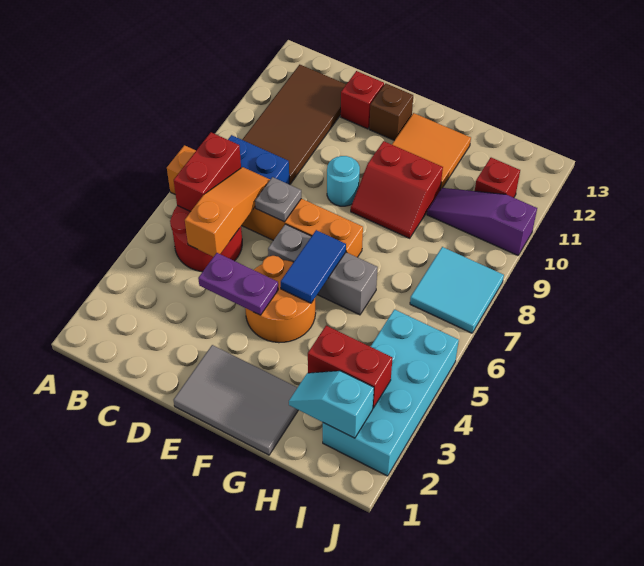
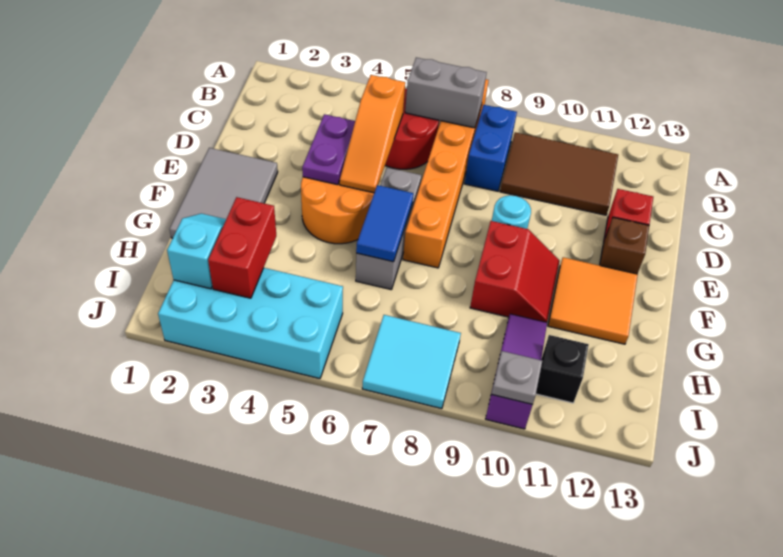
red brick B6:B7 level 2 -> grey brick B6:B7 level 2
brown tile B9:C12 level 1 -> brown tile B9:C11 level 1
orange slope C5:C7 level 2 top 5 -> orange slope C5:E5 level 2 top C
grey plate D7 level 2 -> grey plate J10 level 2
blue tile F5:F6 level 2 -> blue tile F6:G6 level 2
red slope F9:G10 level 1 top 10 -> red slope F9:G10 level 1 top 9
red brick I11 level 1 -> black brick I11 level 1

